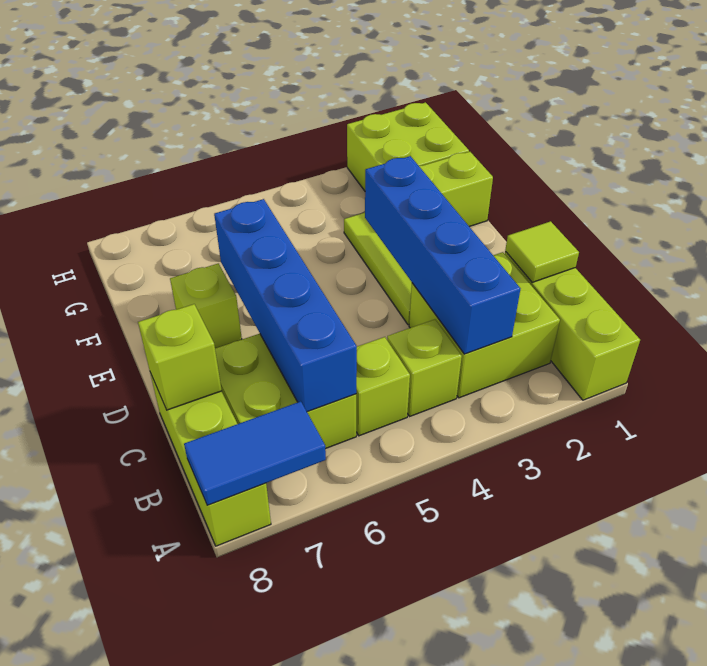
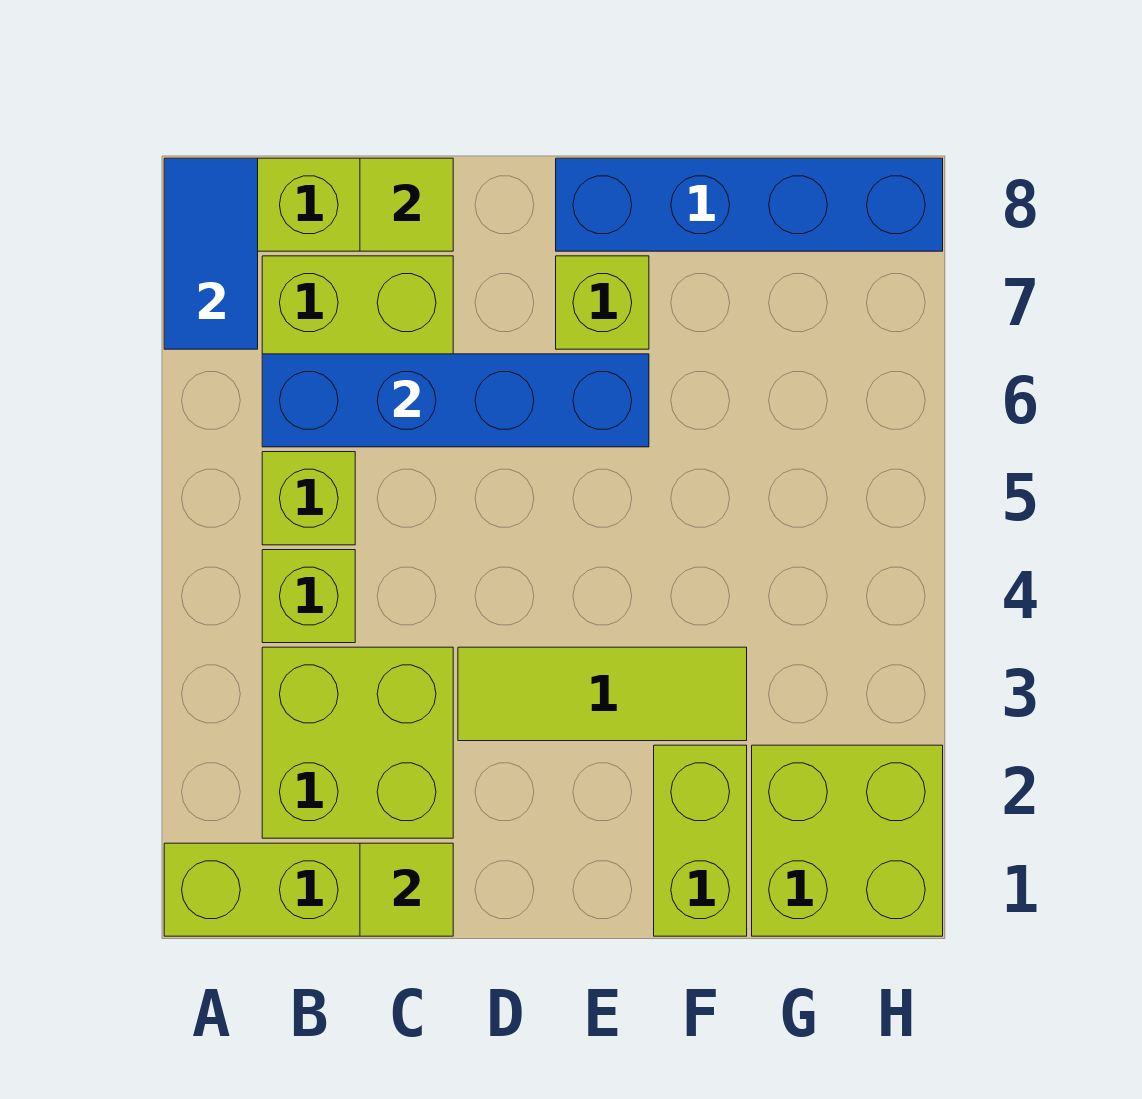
blue brick B3:E3 level 2 -> blue brick E8:H8 level 1
lime brick C8 level 2 -> lime tile C8 level 2

